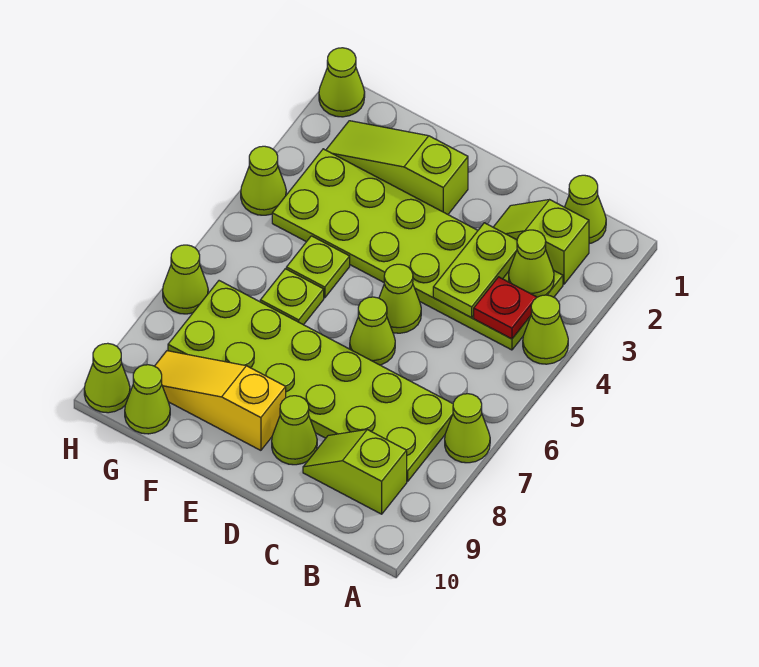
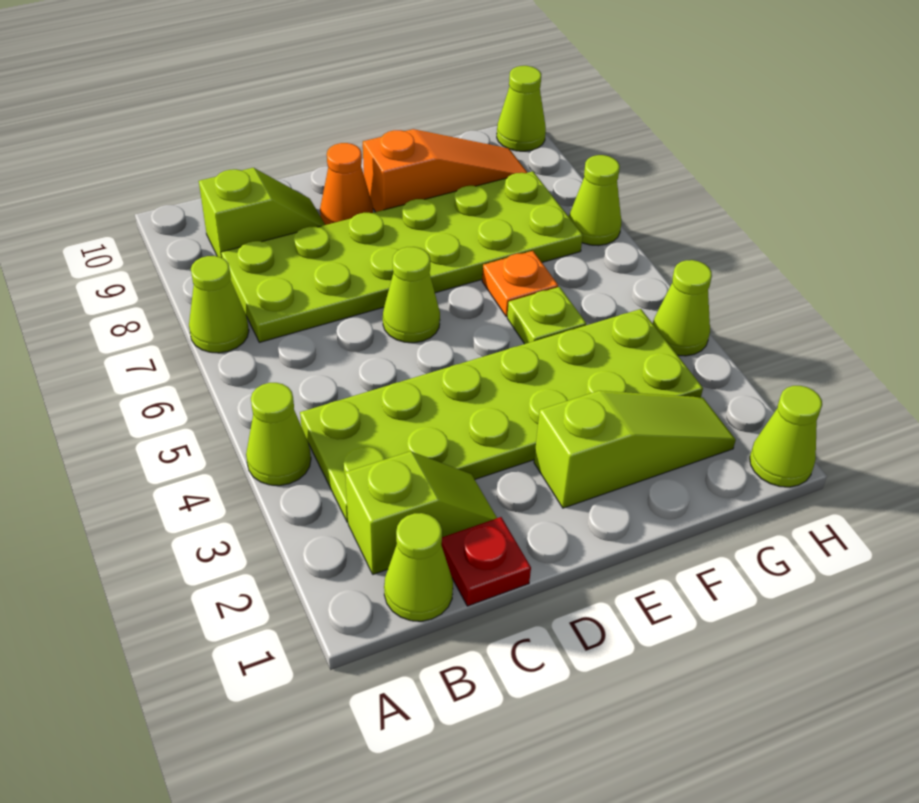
lime cone B3 level 2 -> none
red plate B4 level 2 -> red plate C1 level 1
lime plate C3:C4 level 2 -> none
lime cone D5 level 1 -> none
lime cone D9 level 1 -> orange cone D9 level 1
yellow slope E9:G9 level 1 top E -> orange slope E9:G9 level 1 top E
lime plate F6 level 1 -> orange plate F6 level 1
lime cone G10 level 1 -> none

